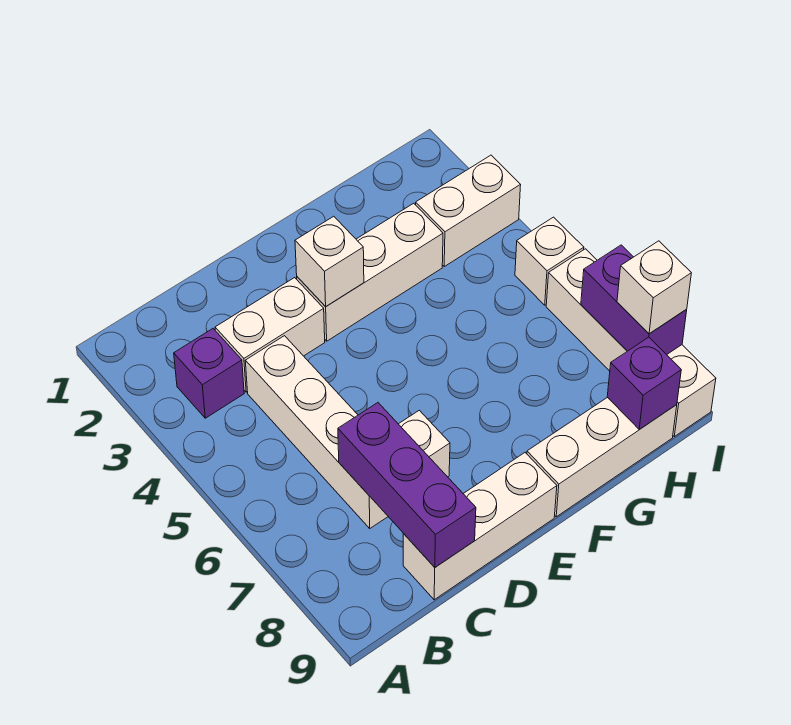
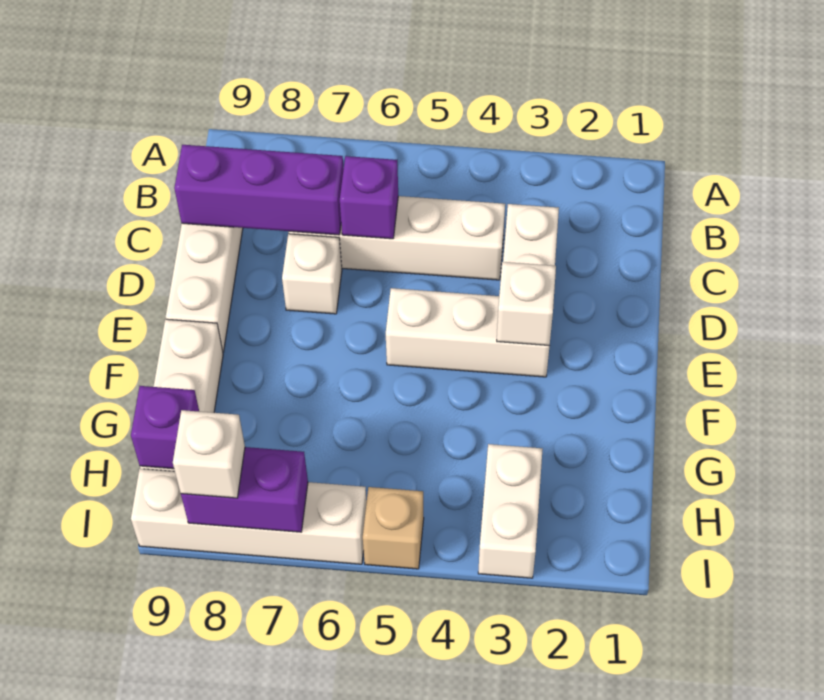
purple brick B3 level 1 -> purple brick C6 level 2
white brick E3:G3 level 1 -> white brick E3:E5 level 1
white brick I5 level 1 -> tan brick I5 level 1

